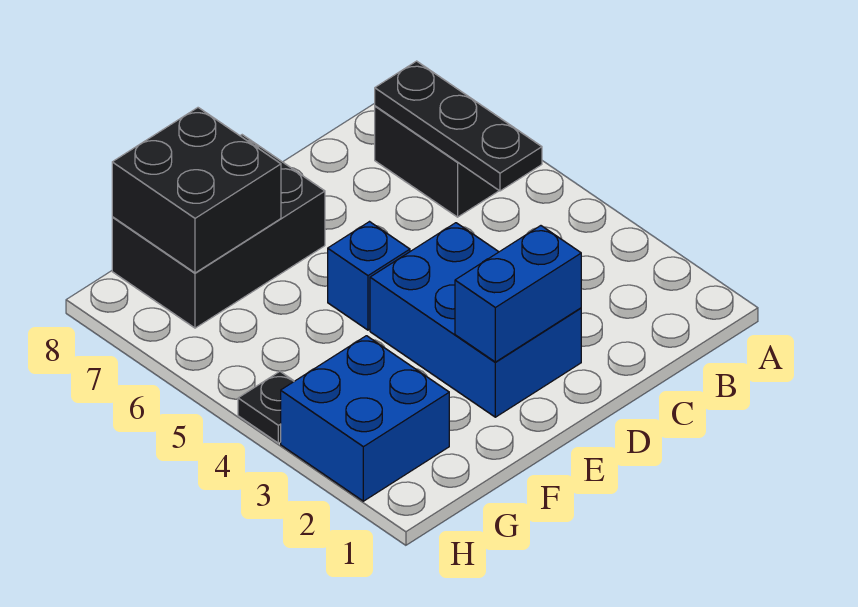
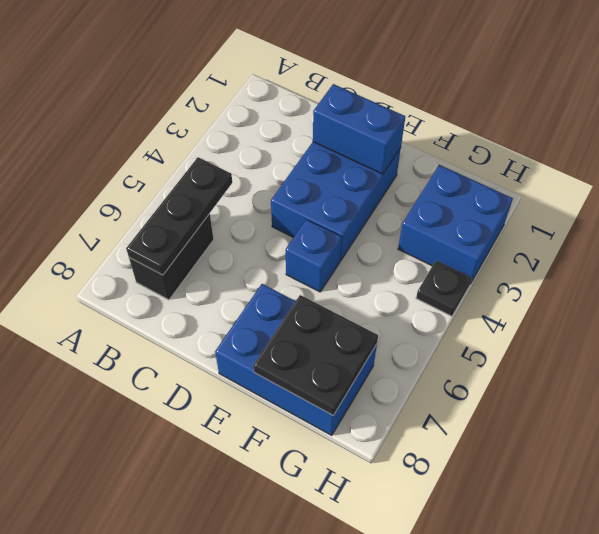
black brick E7:G8 level 1 -> blue brick E7:G8 level 1
black brick F7:G8 level 2 -> black plate F7:G8 level 2

